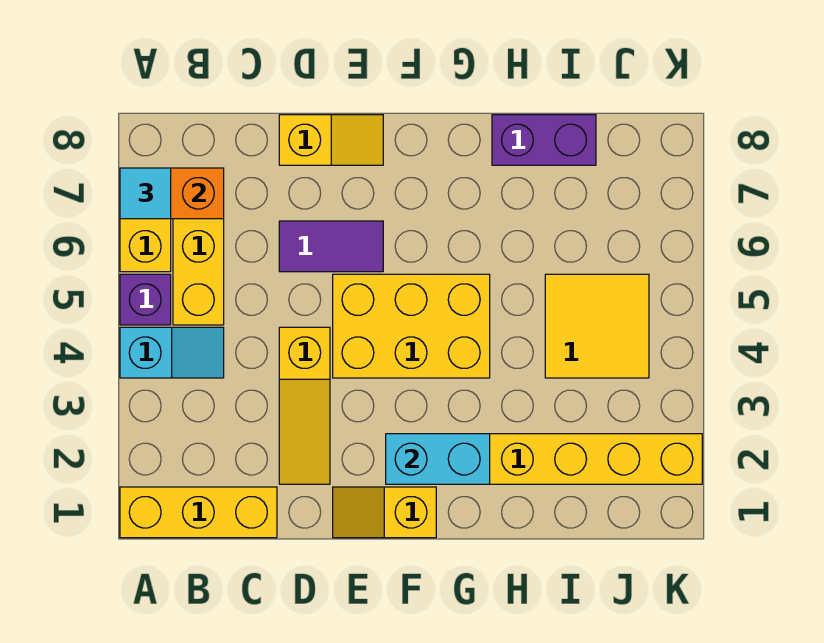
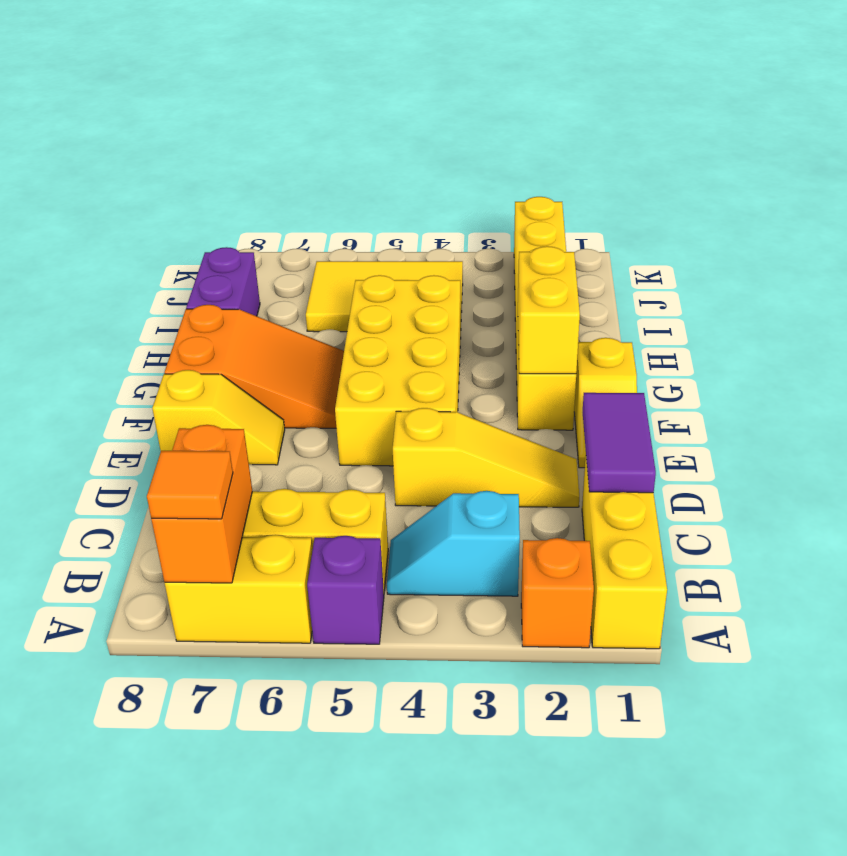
none -> orange brick A2 level 1
cyan slope A4:B4 level 1 top A -> cyan slope B3:B4 level 1 top 3
cyan tile A7 level 3 -> orange tile A7 level 3
purple tile D6:E6 level 1 -> purple tile C1:D1 level 2
yellow slope D8:E8 level 1 top D -> yellow slope E7:E8 level 1 top 8
yellow brick E4:G5 level 1 -> yellow brick E4:H5 level 1
cyan brick F2:G2 level 2 -> yellow brick F2:G2 level 2
none -> orange slope F6:G8 level 1 top 8
yellow tile I4:J5 level 1 -> yellow tile I4:J6 level 1

